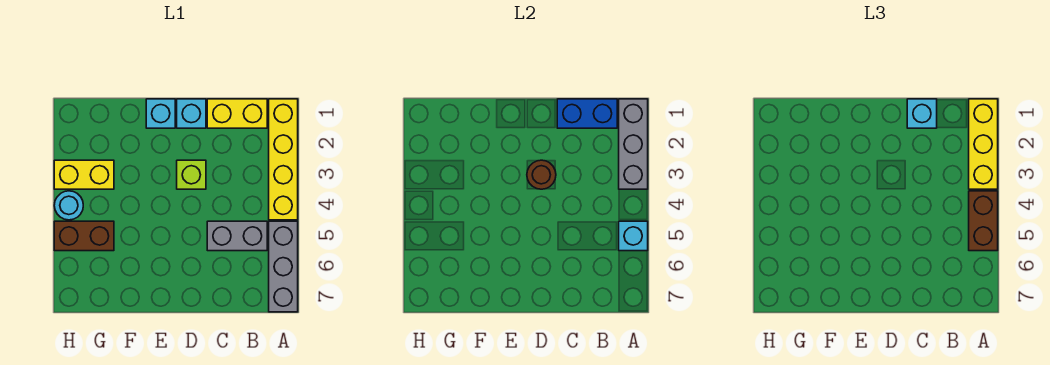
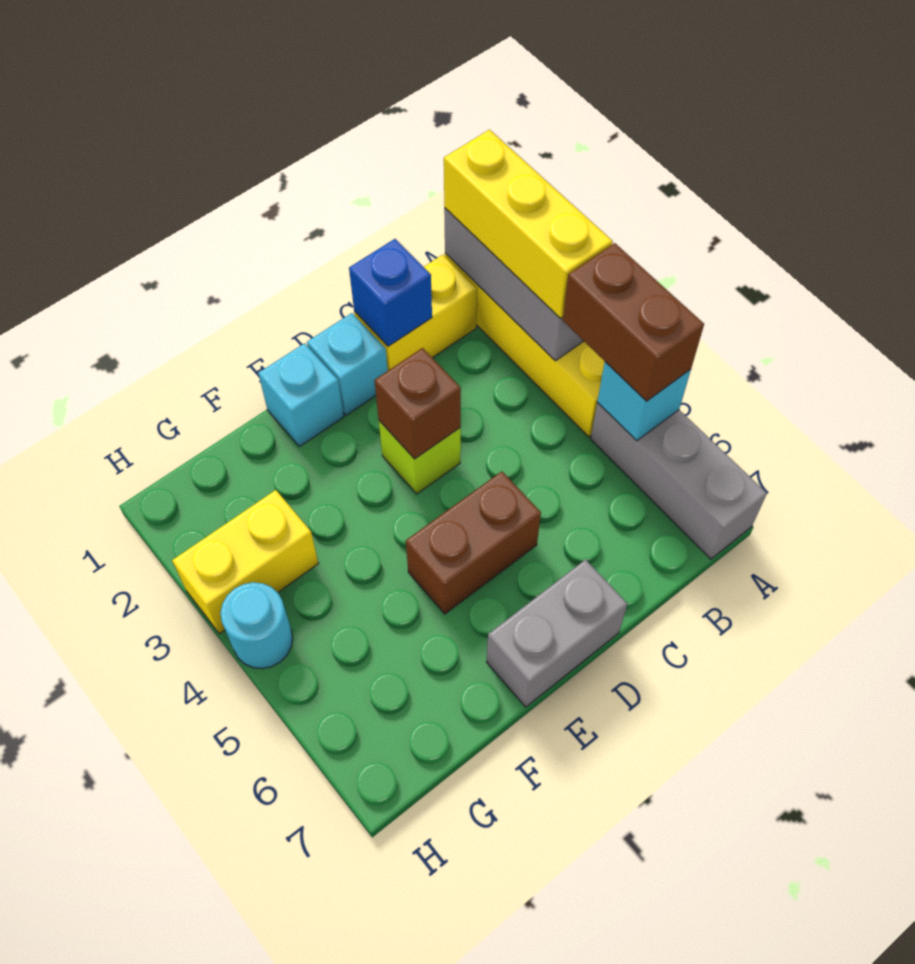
blue brick B1:C1 level 2 -> blue brick C1 level 2
grey brick B5:C5 level 1 -> grey brick D7:E7 level 1
cyan brick C1 level 3 -> none
brown round brick D3 level 2 -> brown brick D3 level 2
brown brick G5:H5 level 1 -> brown brick D5:E5 level 1

